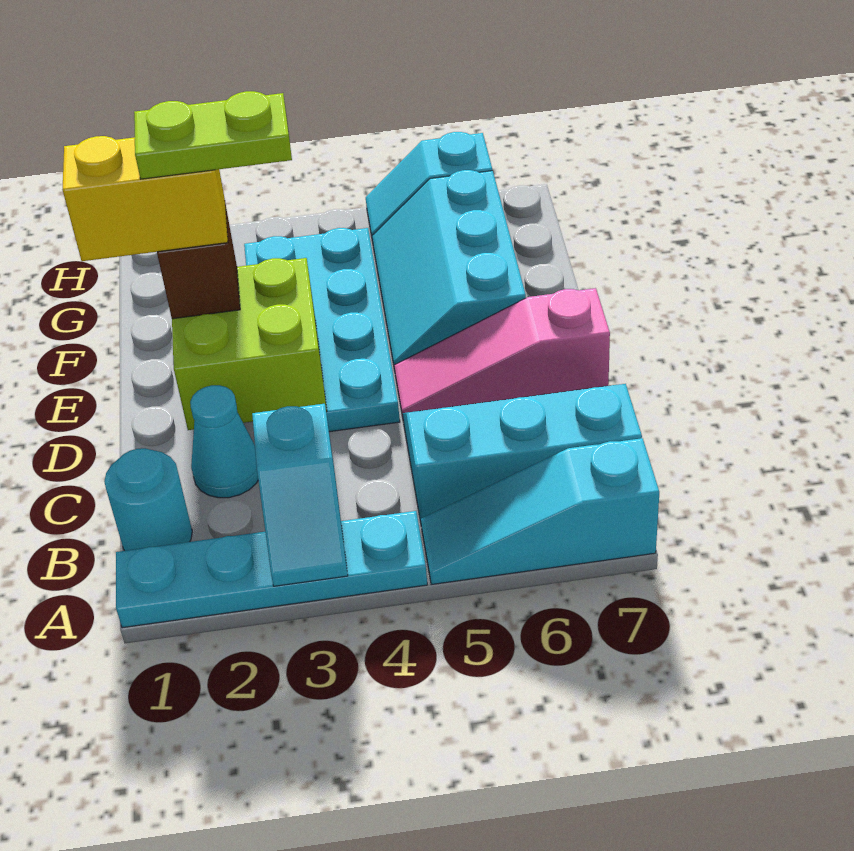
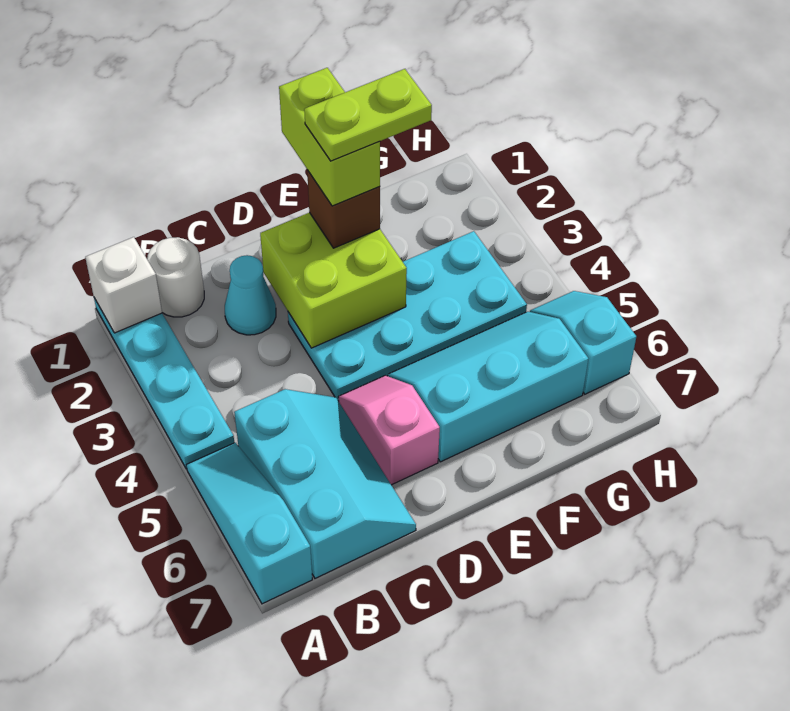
none -> white brick A1 level 2
cyan slope A3:B3 level 2 top B -> none
cyan round brick B1 level 1 -> white round brick B1 level 1
pink slope D5:D7 level 1 top 7 -> pink slope D5:D6 level 1 top 6
yellow brick E1:E2 level 4 -> lime brick E1:E2 level 4
lime plate E2:E3 level 5 -> lime plate E2:F2 level 5

